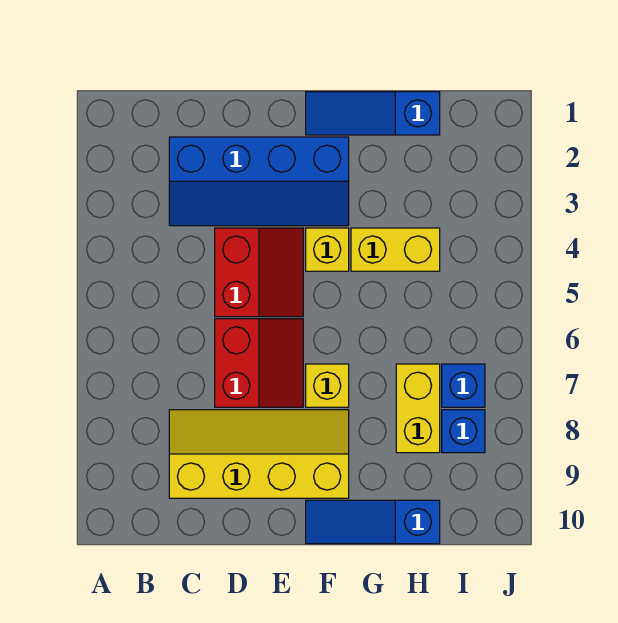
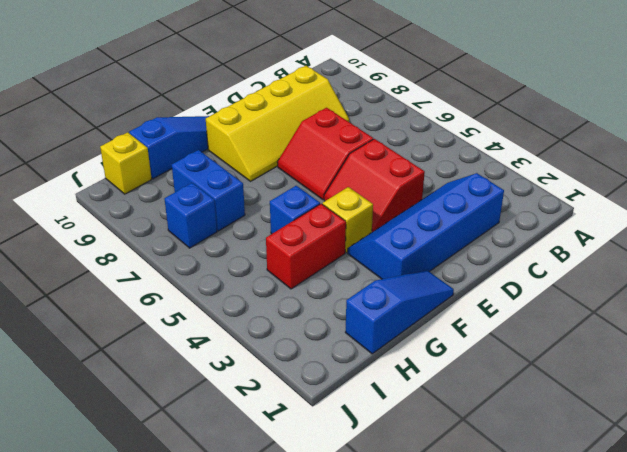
yellow brick F7 level 1 -> yellow brick I10 level 1
yellow brick G4:H4 level 1 -> red brick G4:H4 level 1
yellow brick H7:H8 level 1 -> blue brick H7:H8 level 1
blue brick I8 level 1 -> blue brick G5 level 1

